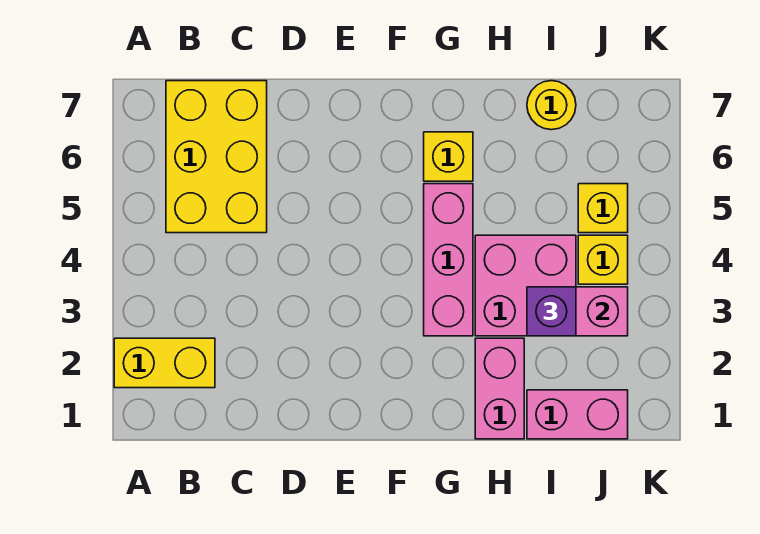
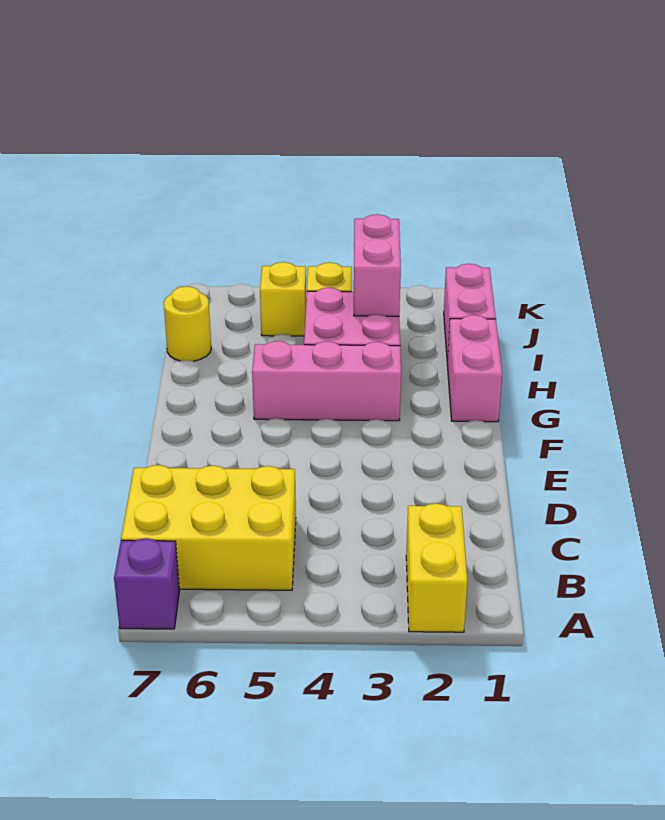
yellow brick G6 level 1 -> none
pink brick H1:H2 level 1 -> pink brick G1:H1 level 1
purple brick I3 level 3 -> purple brick A7 level 1

